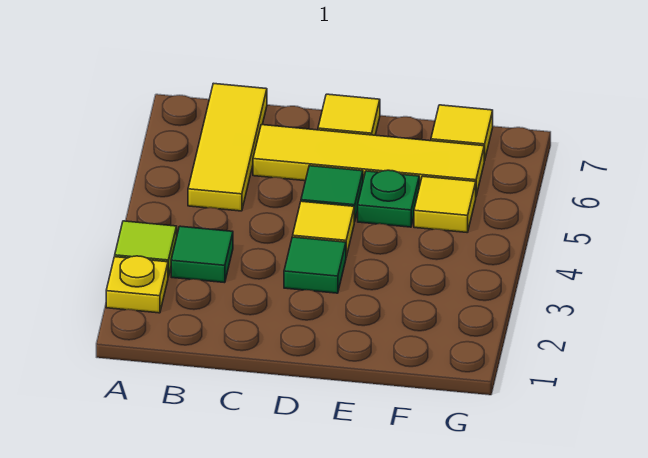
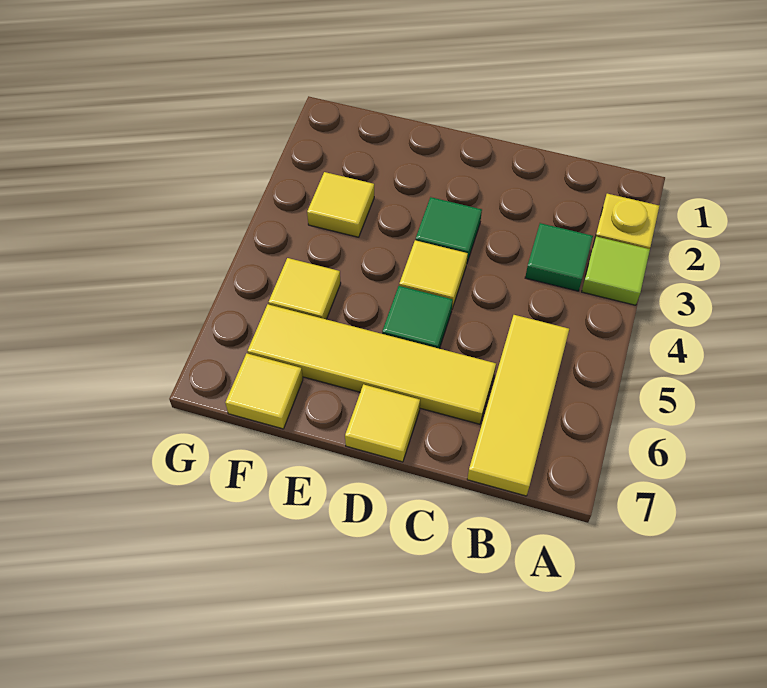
green plate E5 level 1 -> none
none -> yellow tile F3 level 1

